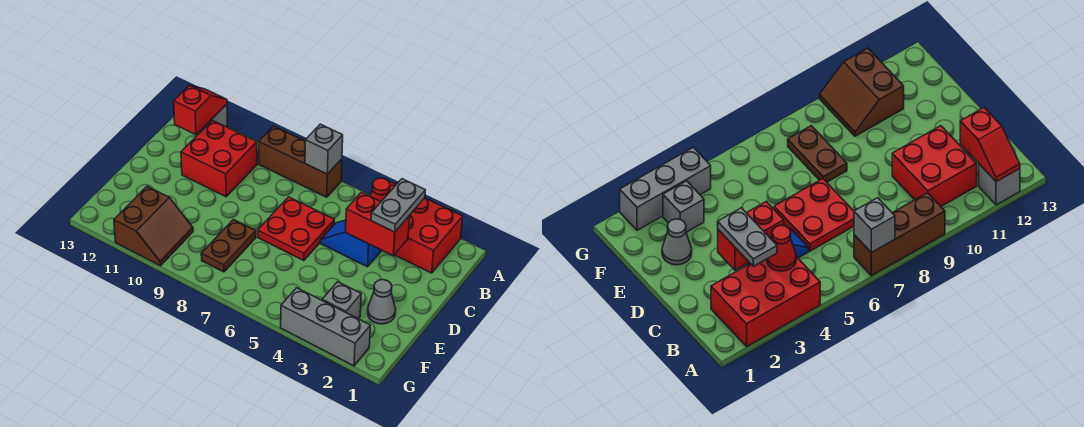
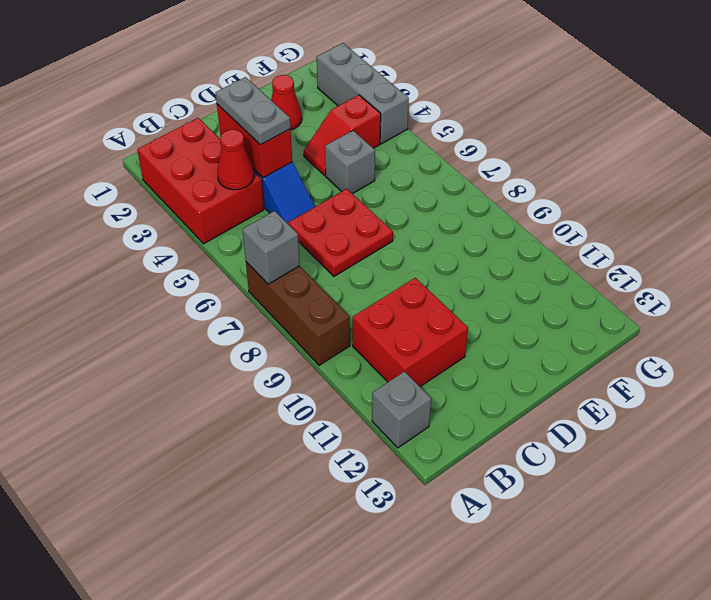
red slope A12:B12 level 2 top B -> red slope E4:F4 level 1 top F
grey plate B3:C3 level 3 -> grey plate C3:C4 level 3
grey cone E2 level 1 -> red cone E2 level 1
brown plate E8:F8 level 1 -> none
grey brick F3 level 1 -> grey brick E5 level 1
brown slope F10:G11 level 1 top 11 -> none

